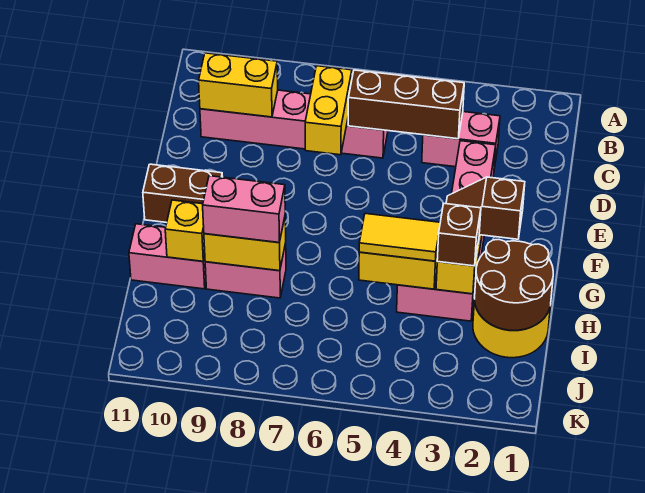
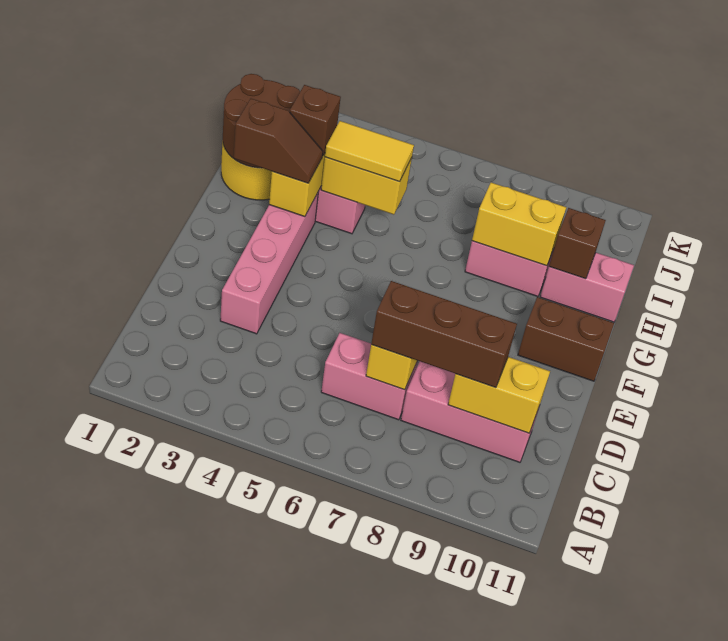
pink brick C3:C4 level 1 -> none
brown brick C4:C6 level 2 -> brown brick C7:C9 level 3
pink brick H8:H9 level 3 -> none
yellow brick H10 level 2 -> brown brick H10 level 2

